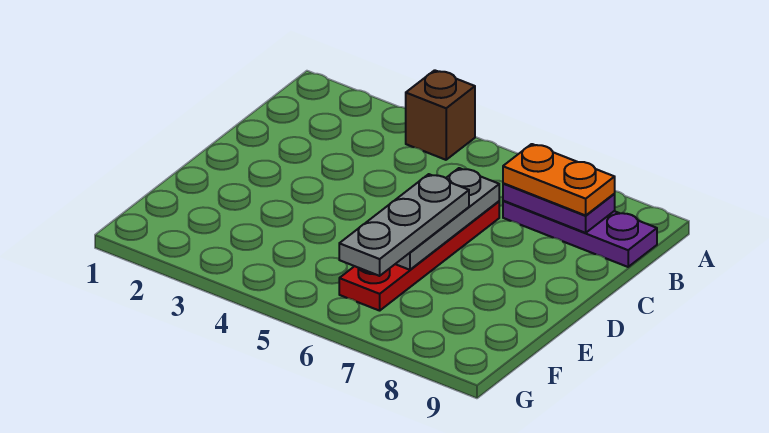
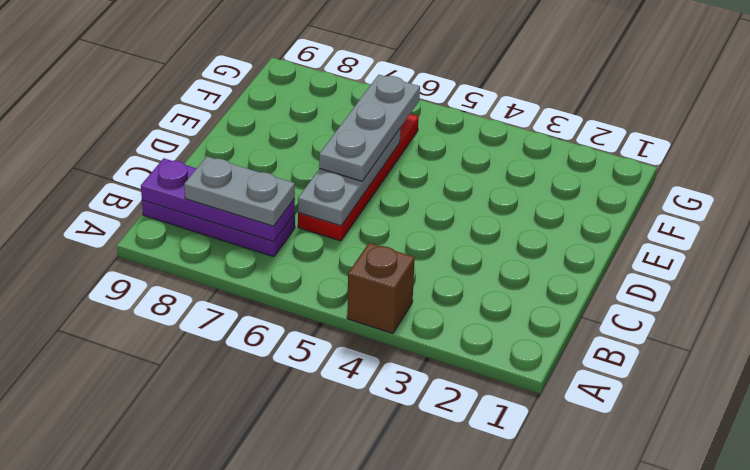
purple plate B7:B8 level 2 -> purple plate B7:B9 level 2
orange plate B7:B8 level 3 -> grey plate B7:B8 level 3

